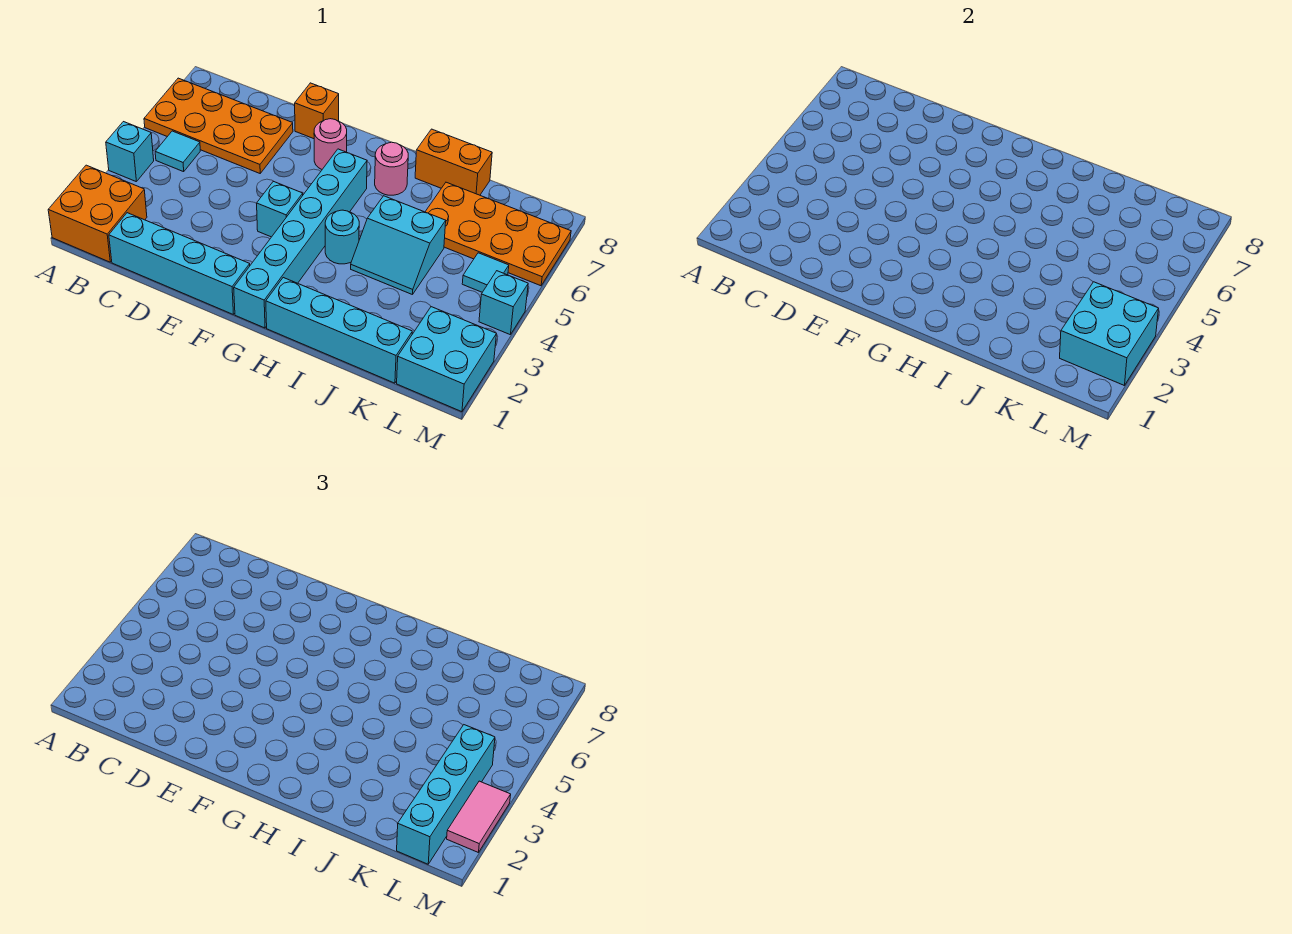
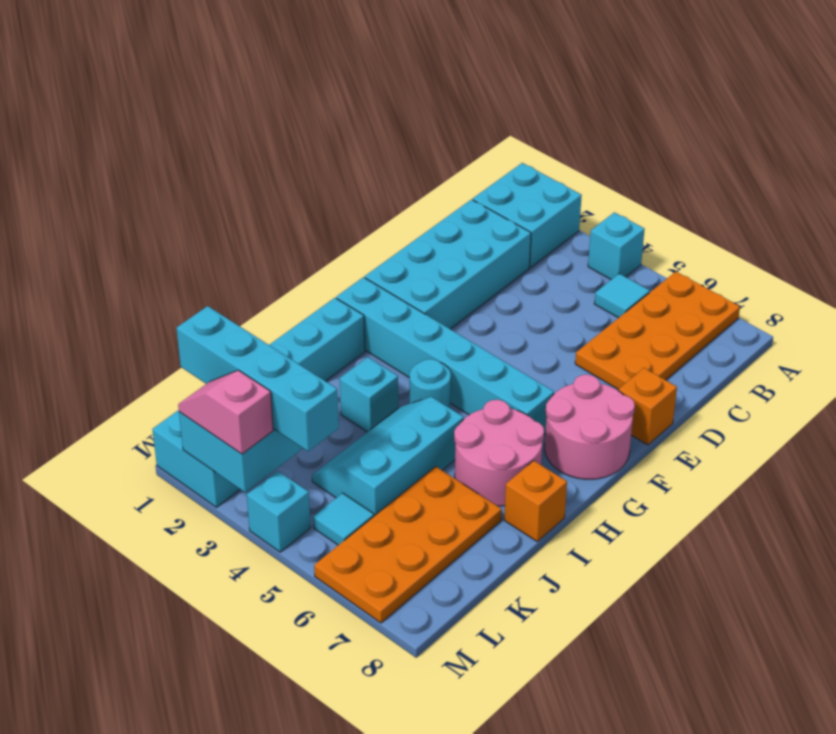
orange brick A1:B2 level 1 -> cyan brick A1:B2 level 1
cyan brick C1:F1 level 1 -> cyan brick C1:F2 level 1
cyan brick F4 level 1 -> cyan brick I3 level 1
pink round brick F7 level 1 -> pink round brick F7:G8 level 1
pink round brick H7 level 1 -> pink round brick H6:I7 level 1
cyan slope I4:J5 level 1 top 5 -> cyan slope I4:K5 level 1 top 5
orange brick I8:J8 level 1 -> orange brick I8 level 1
pink tile M2:M3 level 3 -> pink slope M2:M3 level 3 top 3

